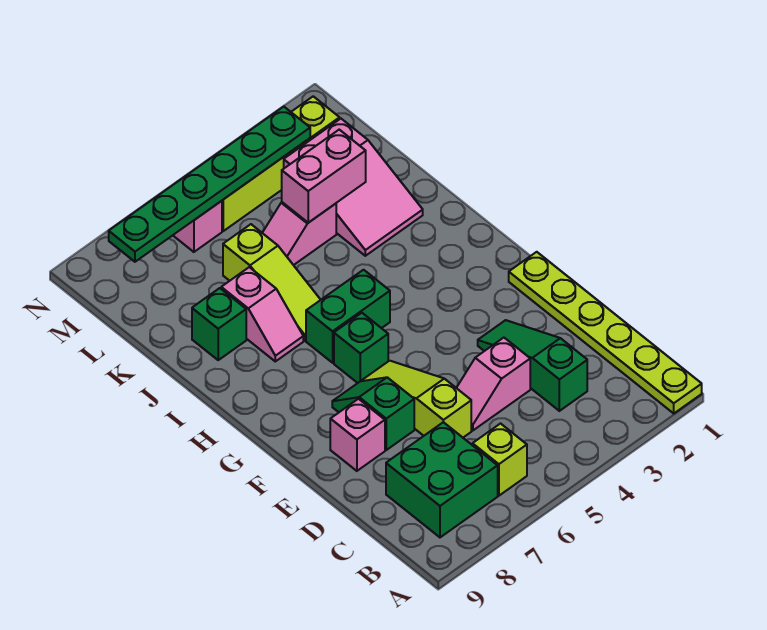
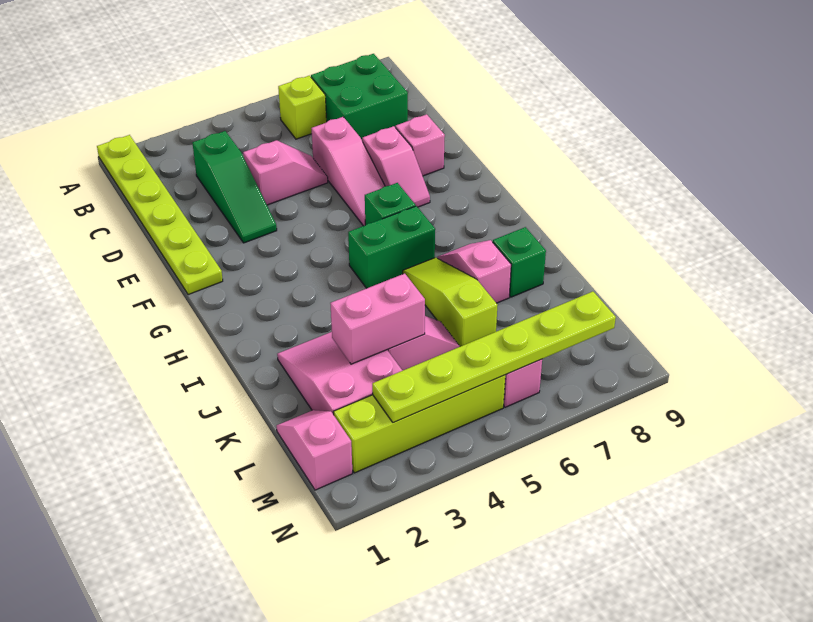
lime slope D6:F6 level 1 top D -> pink slope D6:F6 level 1 top D
green slope E7:F7 level 1 top E -> pink slope E7:F7 level 1 top E
none -> pink slope L1:M1 level 1 top M
green plate M3:M8 level 2 -> lime plate M3:M8 level 2

